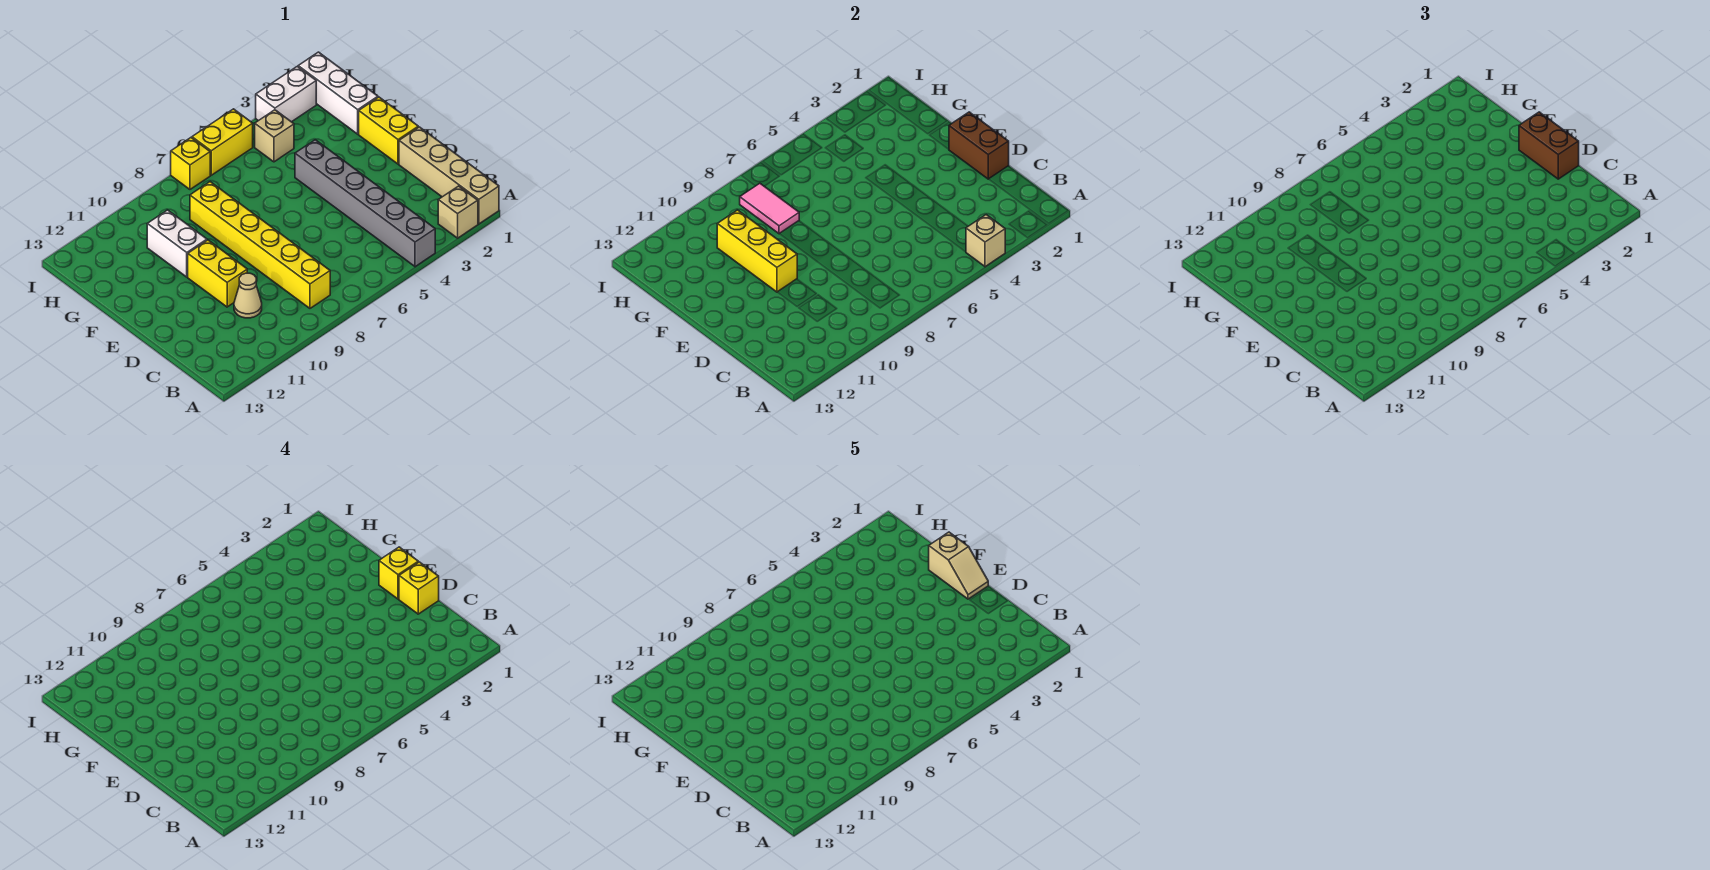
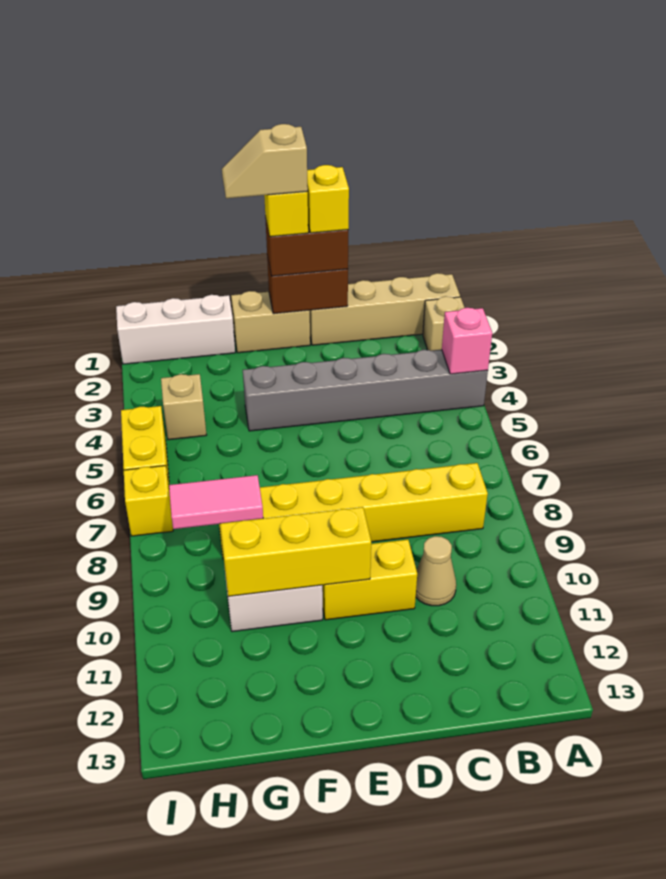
tan brick A4 level 2 -> pink brick A4 level 2
yellow brick E1:F1 level 1 -> tan brick E1:F1 level 1
tan slope E1:F1 level 5 top F -> tan slope E1:F1 level 5 top E
white brick I2:I3 level 1 -> none

